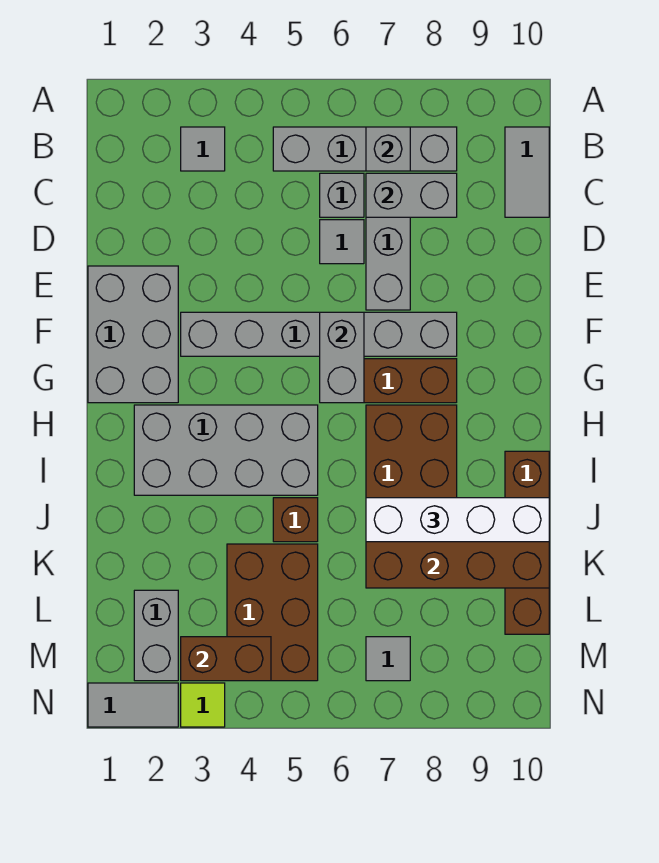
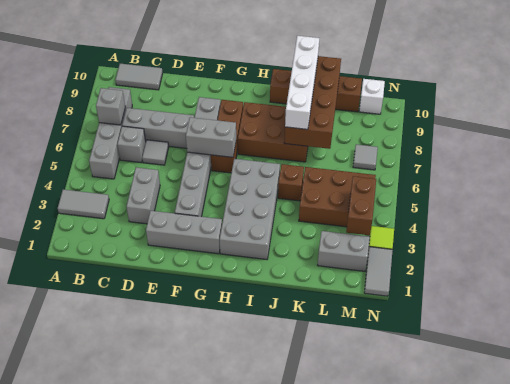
grey tile B3 level 1 -> grey tile A3:B3 level 1
grey brick C7:C8 level 2 -> grey brick D3:D4 level 1
grey brick E1:G2 level 1 -> grey brick E2:G2 level 1
none -> white brick M10 level 1

